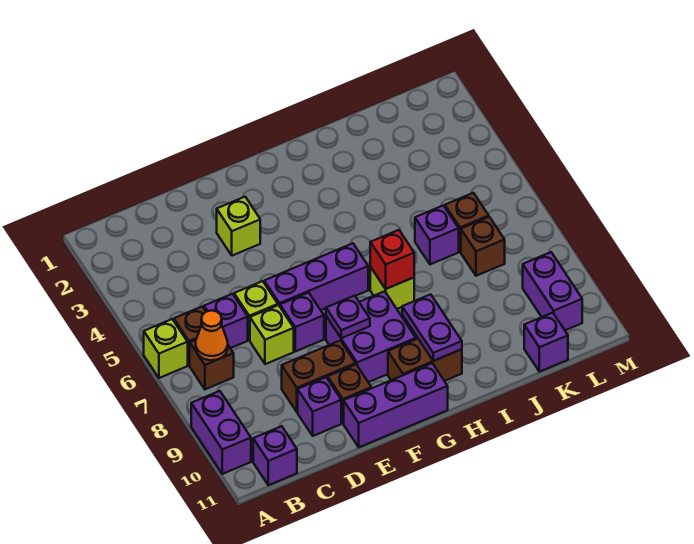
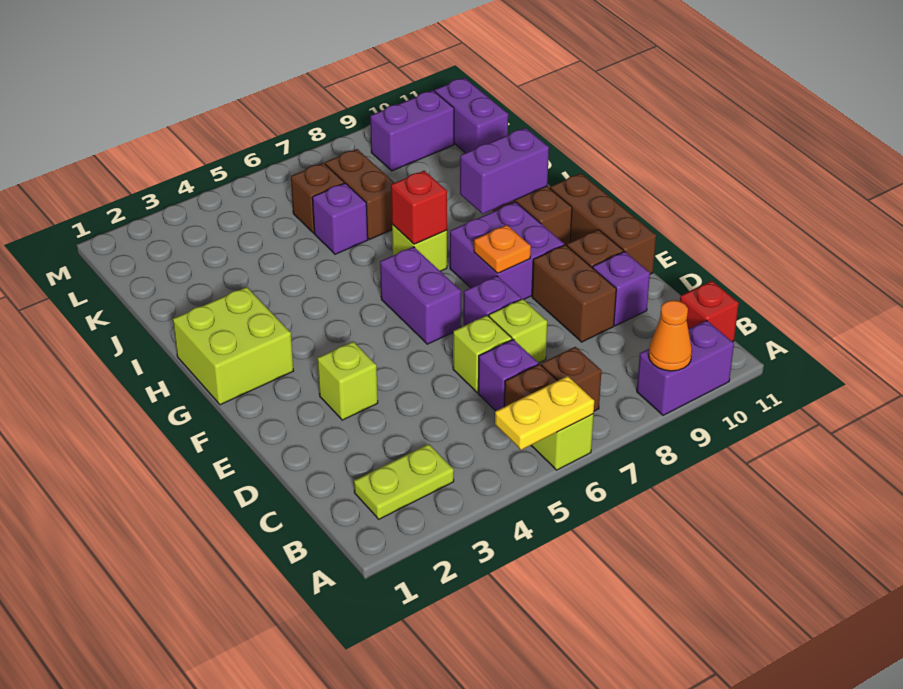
none -> yellow plate A5:A6 level 2
none -> lime plate B2:B3 level 1
orange cone B7 level 2 -> orange cone A9 level 2
purple brick B11 level 1 -> red brick B11 level 1
purple brick E6:G6 level 1 -> purple brick F6:G6 level 1
purple brick E11:G11 level 1 -> brown brick E11:G11 level 1
purple plate F8 level 2 -> orange plate F8 level 2
none -> lime brick G1:H2 level 1
purple plate H9:H10 level 2 -> purple brick H9:H10 level 2
brown brick K7 level 1 -> brown brick J7:K7 level 1
purple brick K11 level 1 -> purple brick K11:L11 level 1

